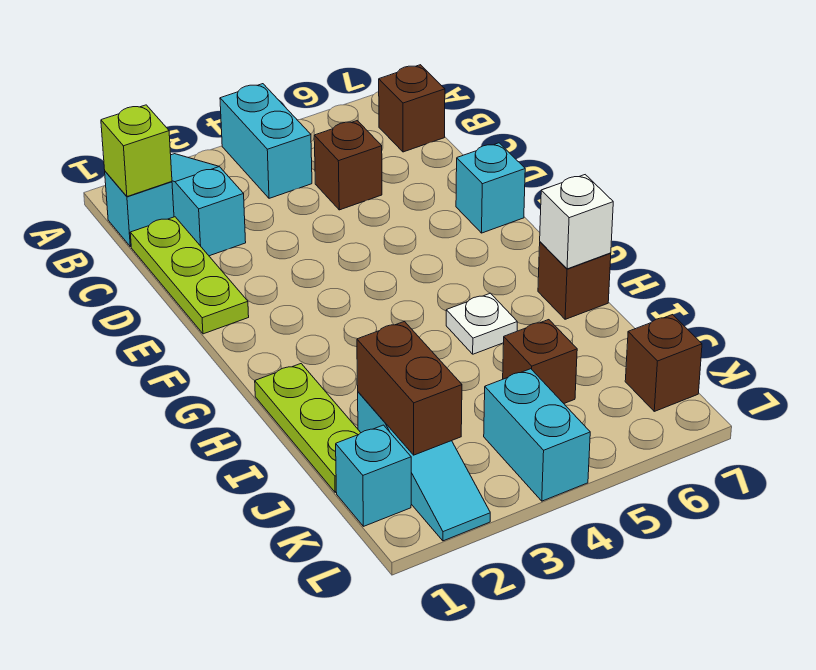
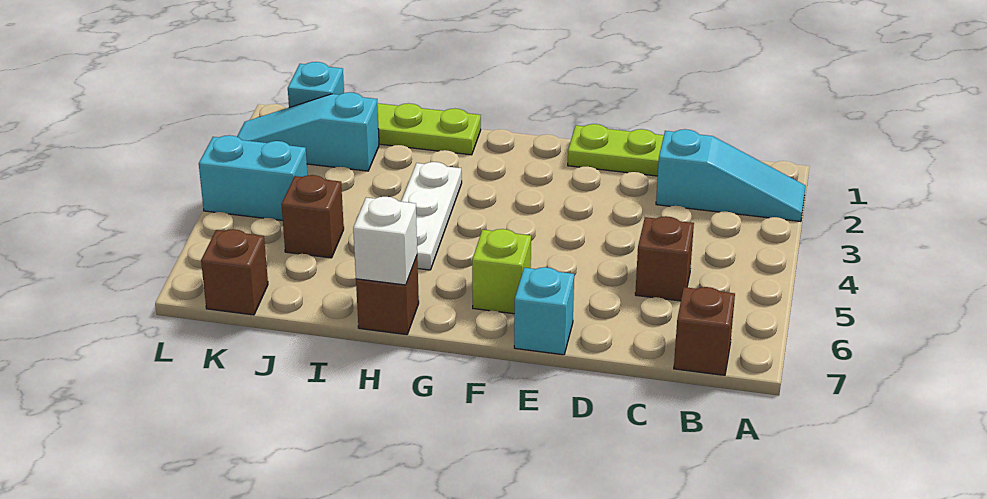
cyan brick A4:B4 level 1 -> none
cyan brick B1 level 1 -> none
lime brick B1 level 2 -> lime brick F6 level 1
white plate H5 level 1 -> white plate H3:H5 level 1
brown brick J2:K2 level 2 -> none

